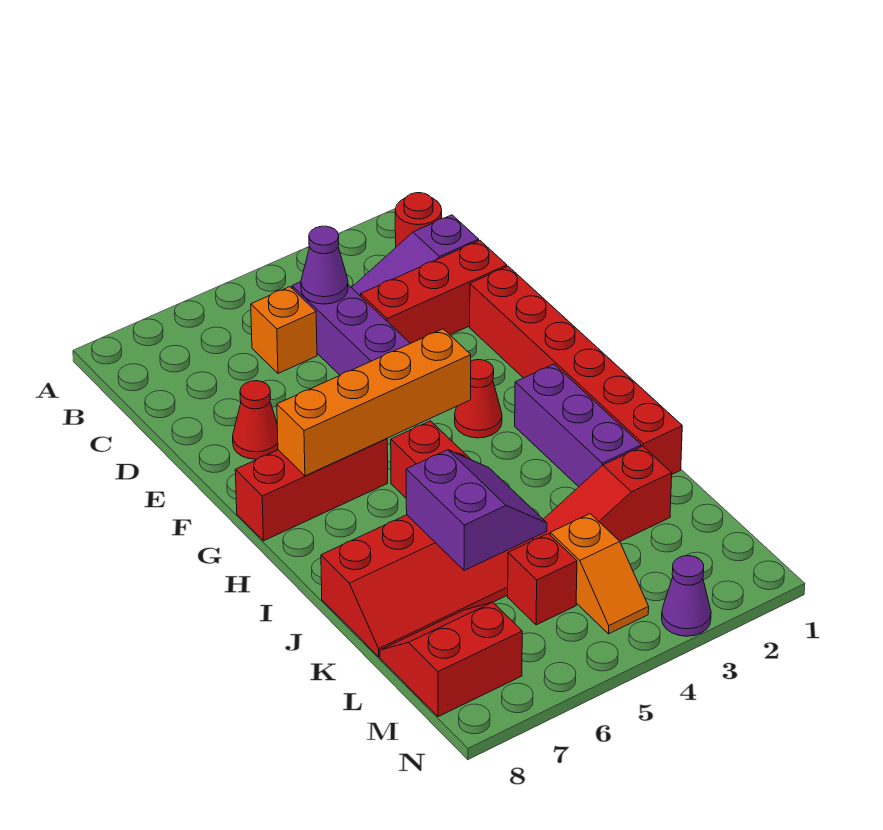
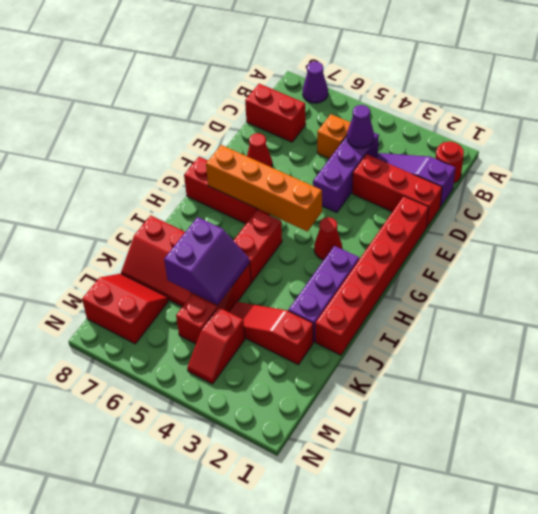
none -> red brick C7:C8 level 1
orange slope L4:M4 level 1 top L -> red slope L4:M4 level 1 top L
purple cone N3 level 1 -> purple cone A7 level 1

